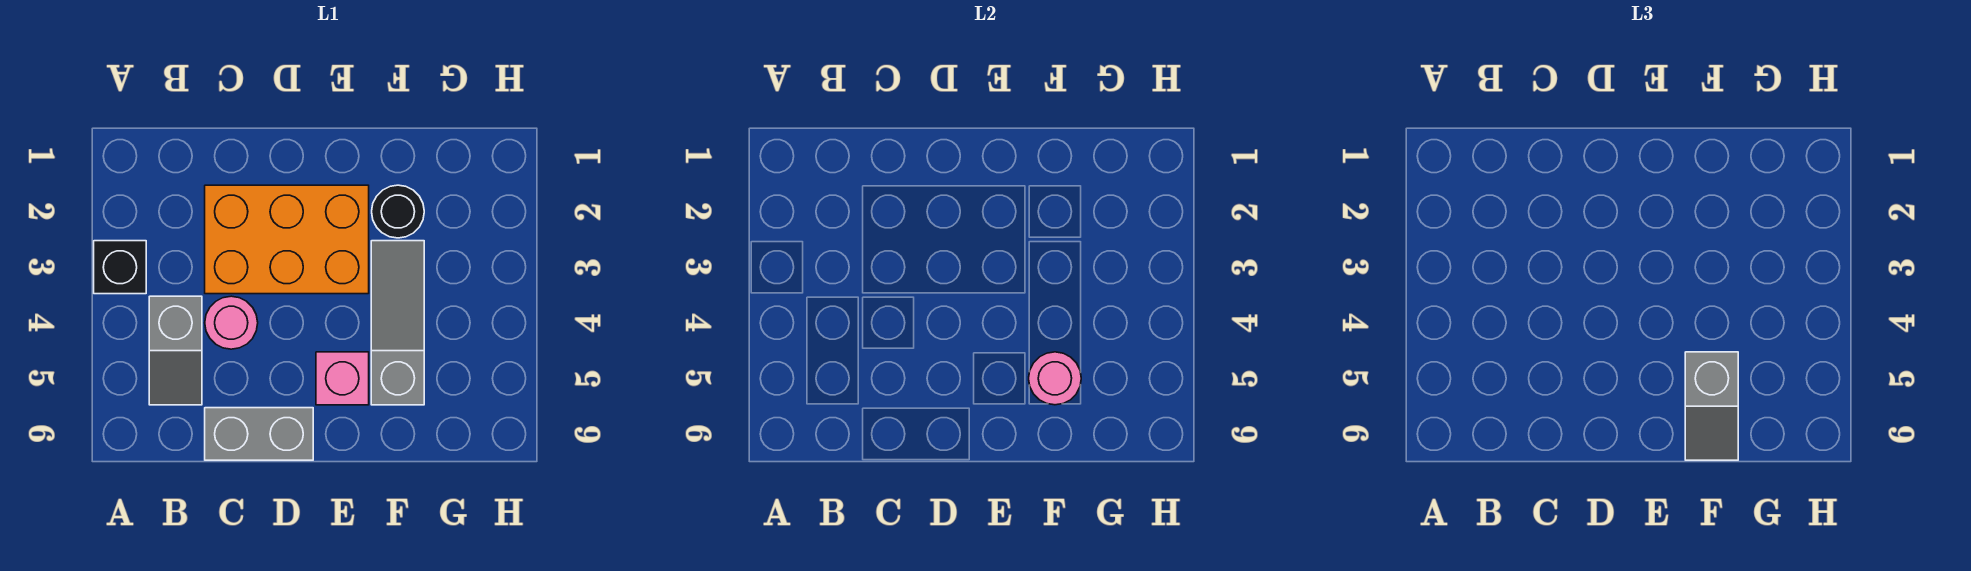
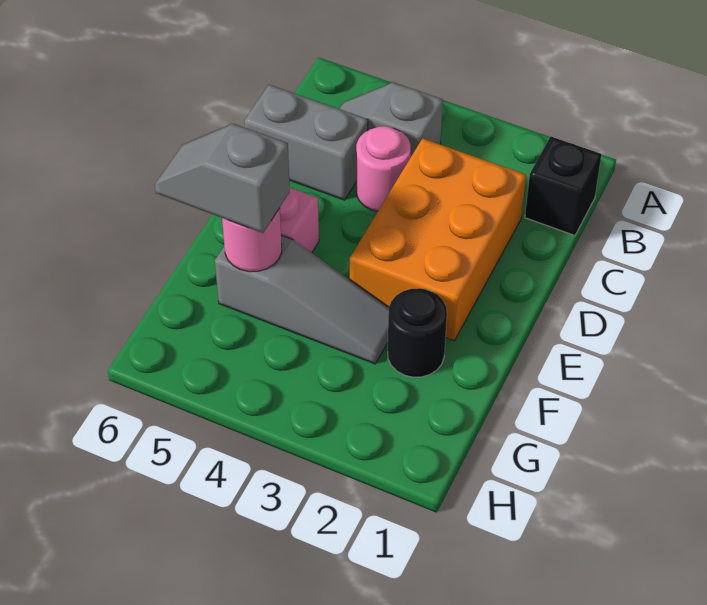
black brick A3 level 1 -> black brick B1 level 1
grey brick C6:D6 level 1 -> grey brick C5:C6 level 1

